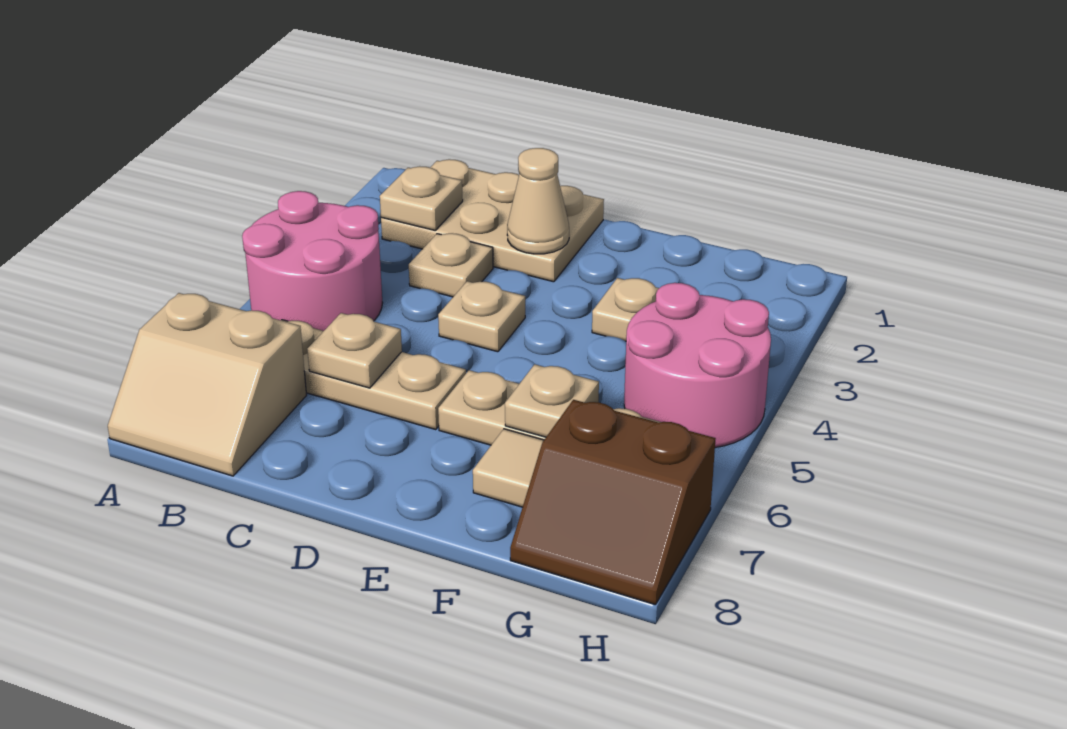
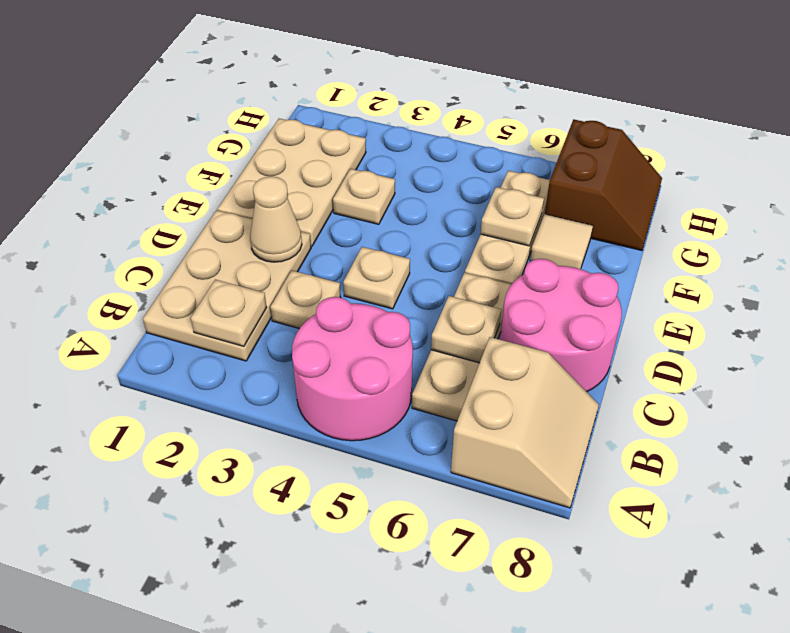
none -> tan plate E1:G2 level 1
pink round brick G4:H5 level 1 -> pink round brick C7:D8 level 1

